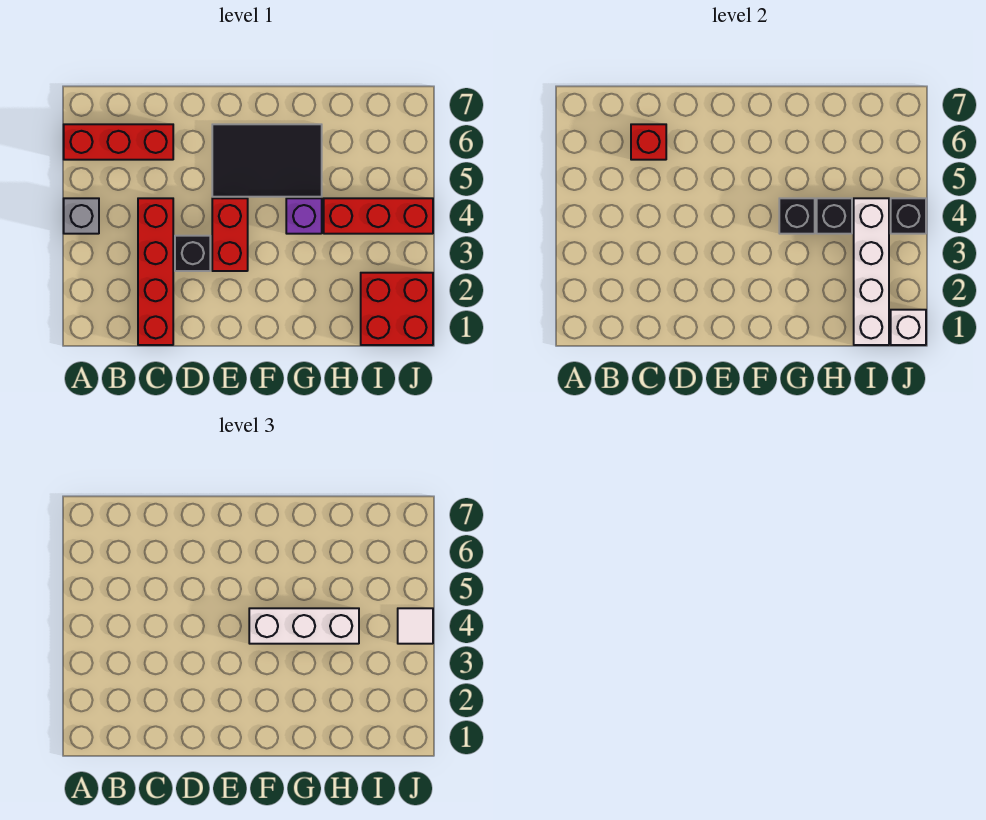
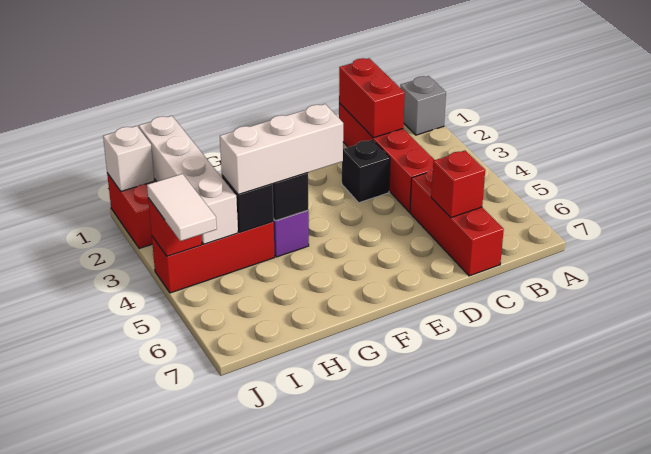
grey brick A4 level 1 -> grey brick A1 level 1
red brick A6:C6 level 1 -> red brick C5:C7 level 1
red brick E3:E4 level 1 -> red brick C1:C2 level 2
black tile E5:G6 level 1 -> none
black brick J4 level 2 -> red brick J4 level 2
white tile J4 level 3 -> white tile J4:J5 level 3

